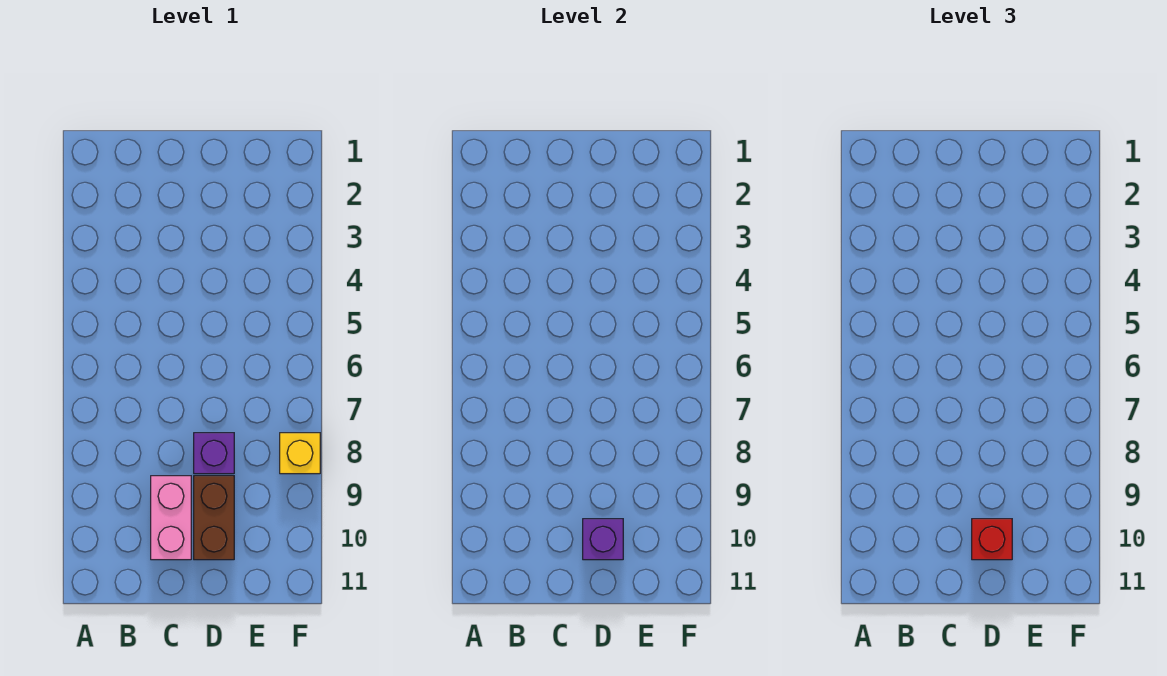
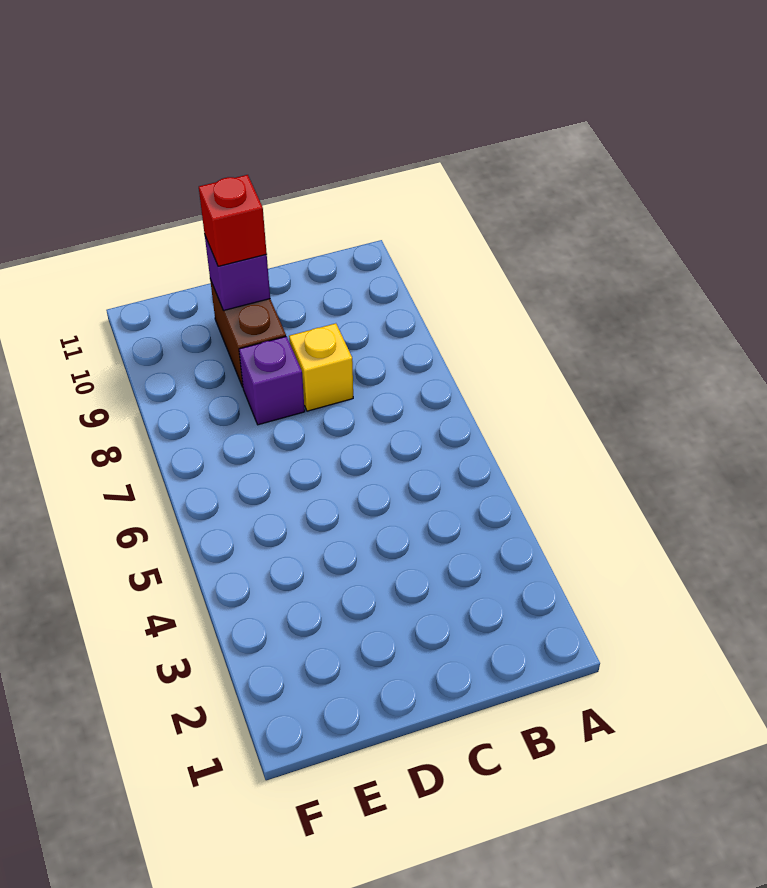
pink brick C9:C10 level 1 -> none
yellow brick F8 level 1 -> yellow brick C8 level 1

